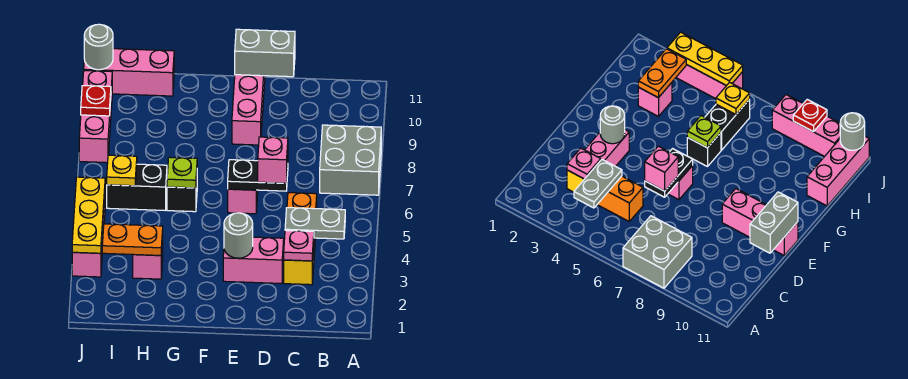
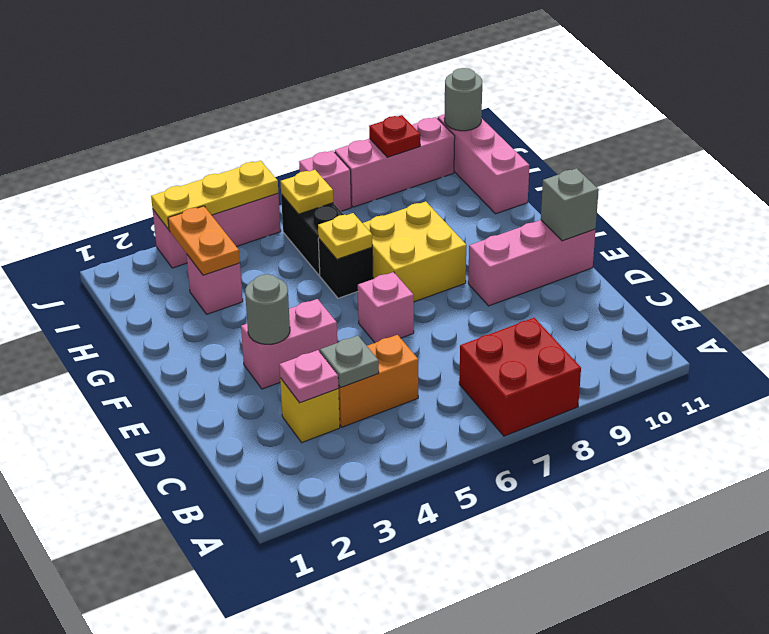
grey brick A7:B8 level 1 -> red brick A7:B8 level 1
grey plate B4:C4 level 2 -> grey plate C4 level 2
pink brick D3:E3 level 1 -> pink brick E3:E4 level 1
black plate D6:E6 level 2 -> none
pink brick D6 level 3 -> pink brick J7 level 1
grey brick D11:E11 level 2 -> grey brick E11 level 2
none -> yellow brick F7:G8 level 1
lime plate G6 level 2 -> yellow plate G6 level 2

